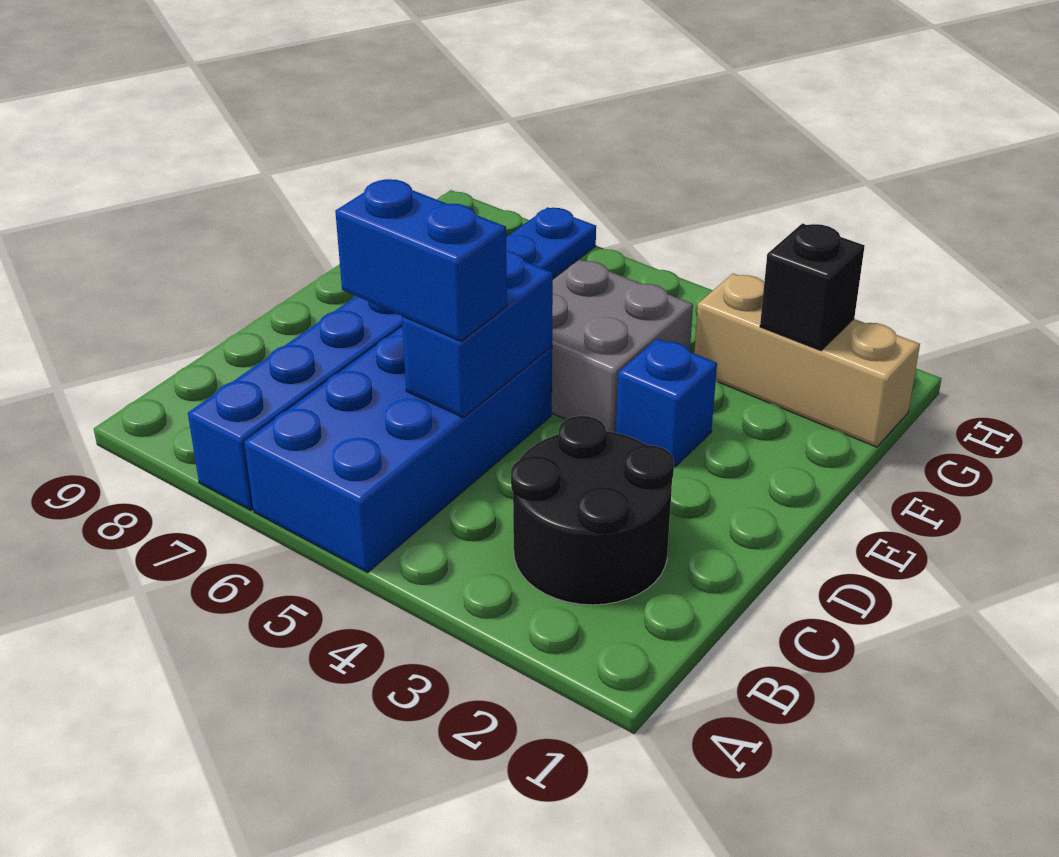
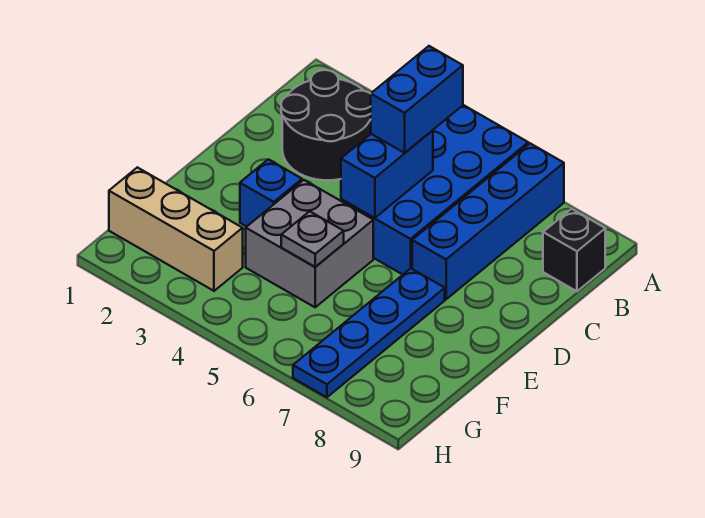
blue brick C5:C6 level 3 -> blue brick B5:C5 level 3
none -> grey plate F5 level 2
black brick G2 level 2 -> black brick B9 level 1

